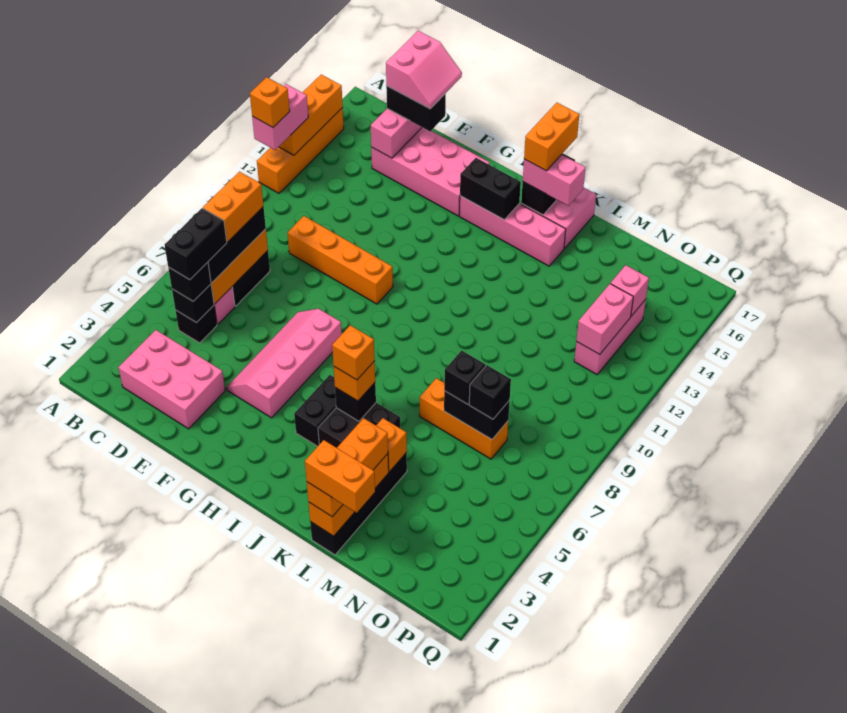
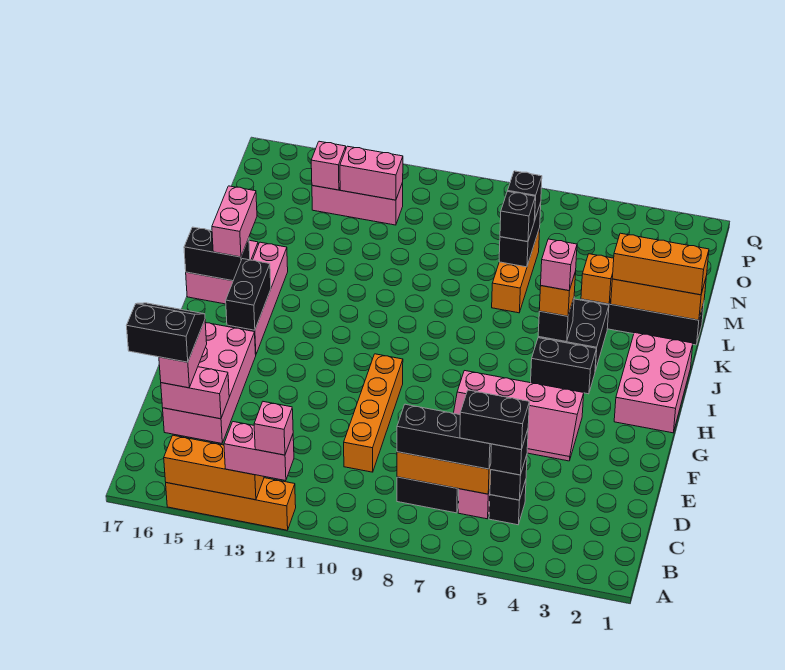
orange brick A12 level 4 -> pink brick A12 level 4
pink brick C2:E3 level 1 -> pink brick H1:J2 level 1
orange brick C7:C8 level 4 -> none
black brick D16:E16 level 3 -> pink brick D16:E16 level 3
pink slope D16:E17 level 4 top D -> black slope D16:E17 level 4 top D
orange brick J5 level 4 -> pink brick J5 level 4
orange brick J16:J17 level 4 -> none
orange brick L1:M1 level 4 -> none

